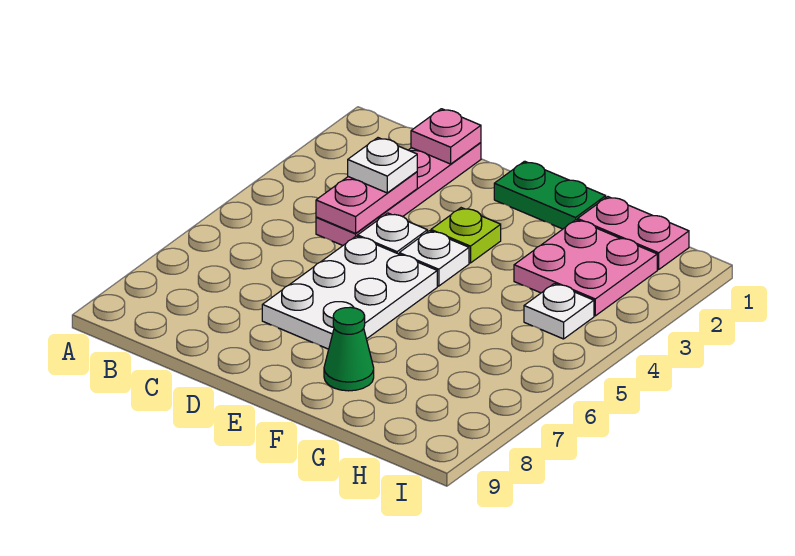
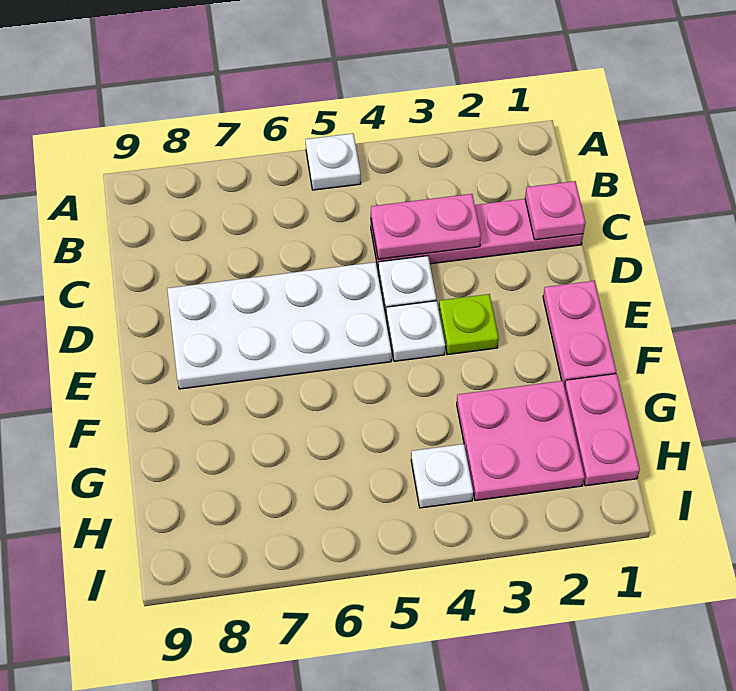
white plate C3 level 3 -> white plate A5 level 1
white plate D5:E7 level 1 -> white plate D5:E8 level 1
green plate E1:F1 level 1 -> pink plate E1:F1 level 1
green cone F8 level 1 -> none

